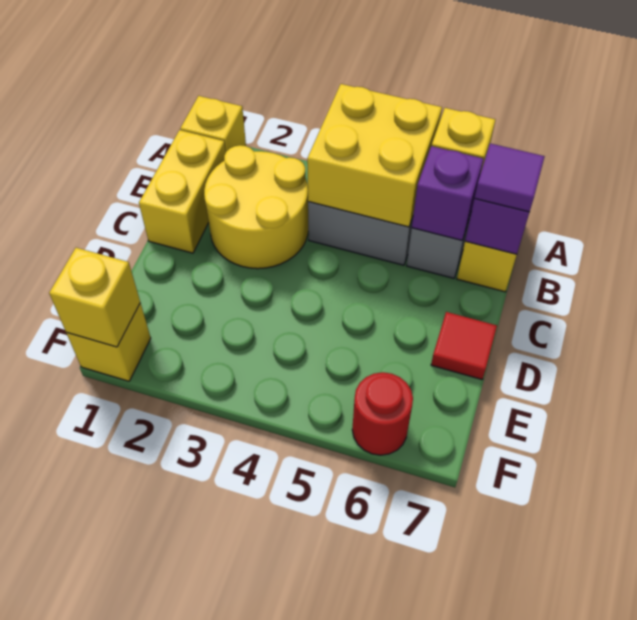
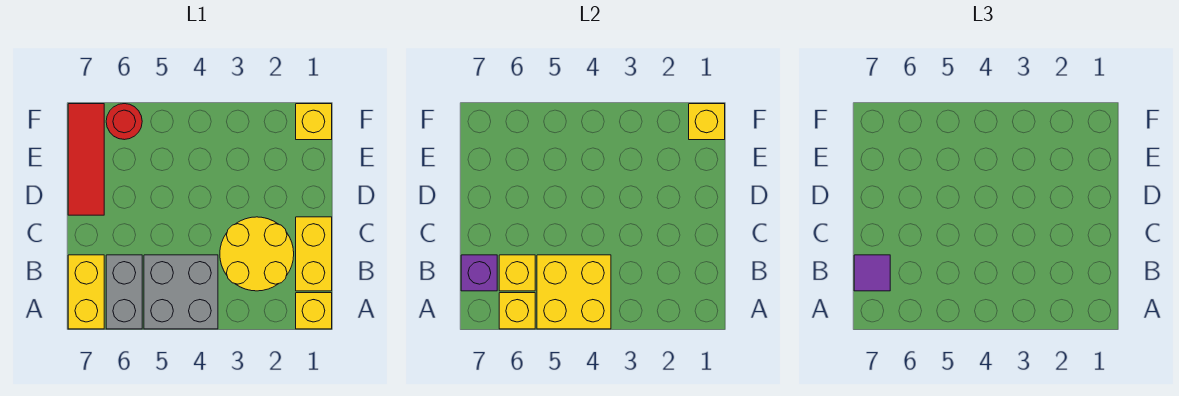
purple brick B6 level 2 -> yellow brick B6 level 2
red tile D7 level 1 -> red tile D7:F7 level 1

